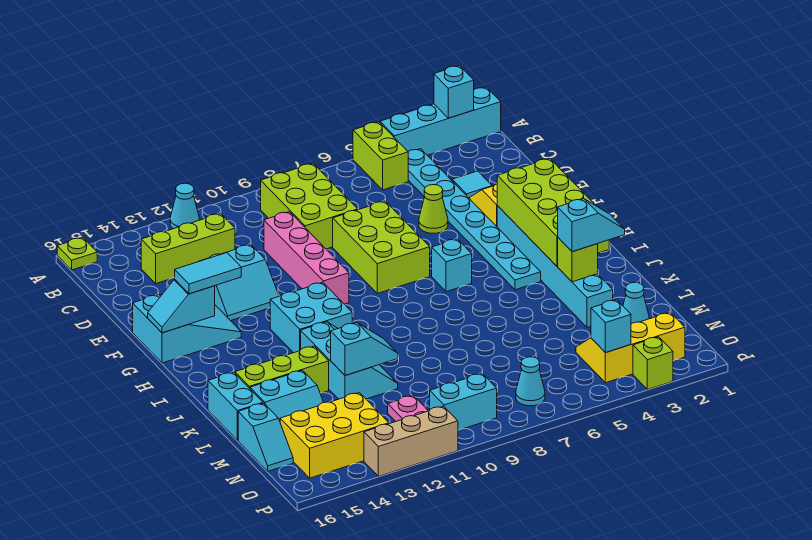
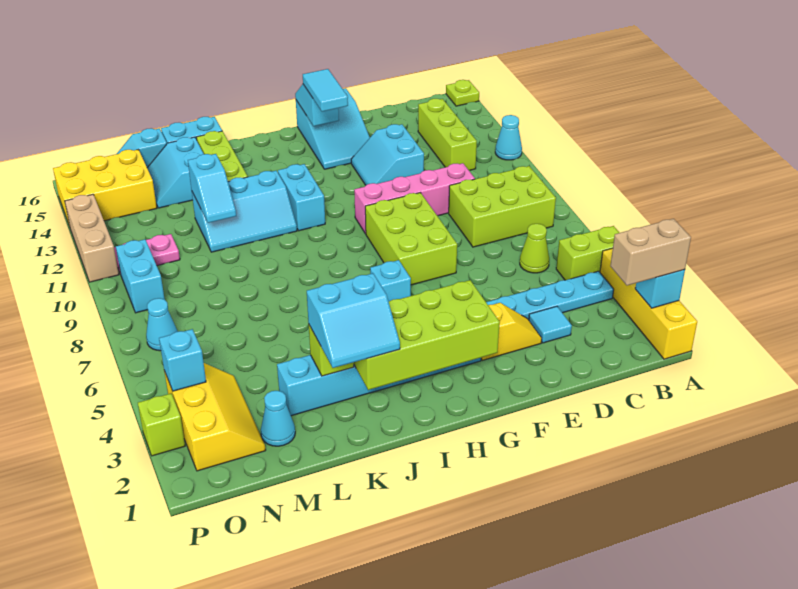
cyan brick A1:A4 level 1 -> yellow brick A1:A4 level 1
none -> tan brick A2:B2 level 3
lime cone E5 level 1 -> lime cone C6 level 1
lime brick E7:G8 level 1 -> lime brick F7:G9 level 1
cyan brick H11:I12 level 1 -> cyan brick I11:I12 level 1
cyan slope K2:K3 level 3 top 3 -> cyan slope J2:K3 level 3 top 3
yellow brick N13:O15 level 1 -> yellow brick N14:P15 level 1

